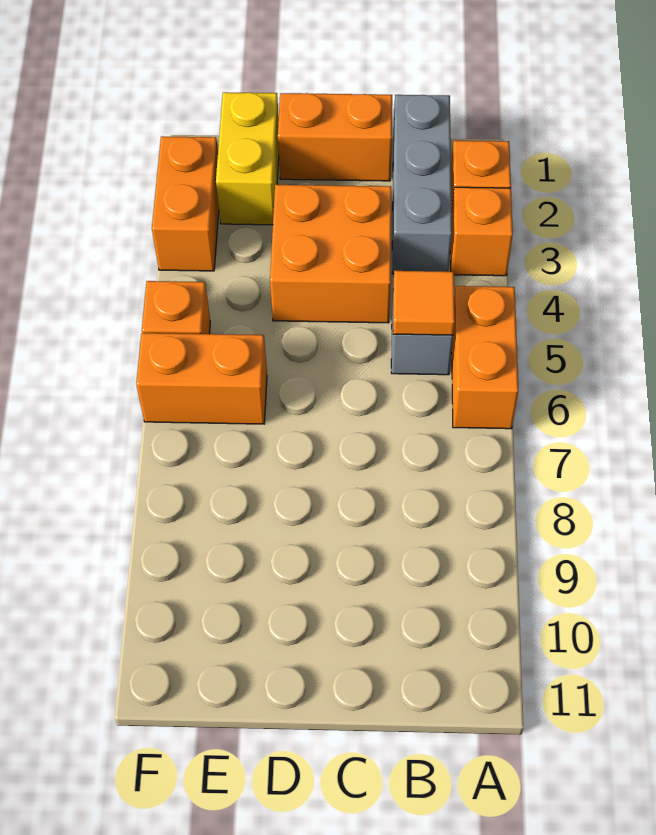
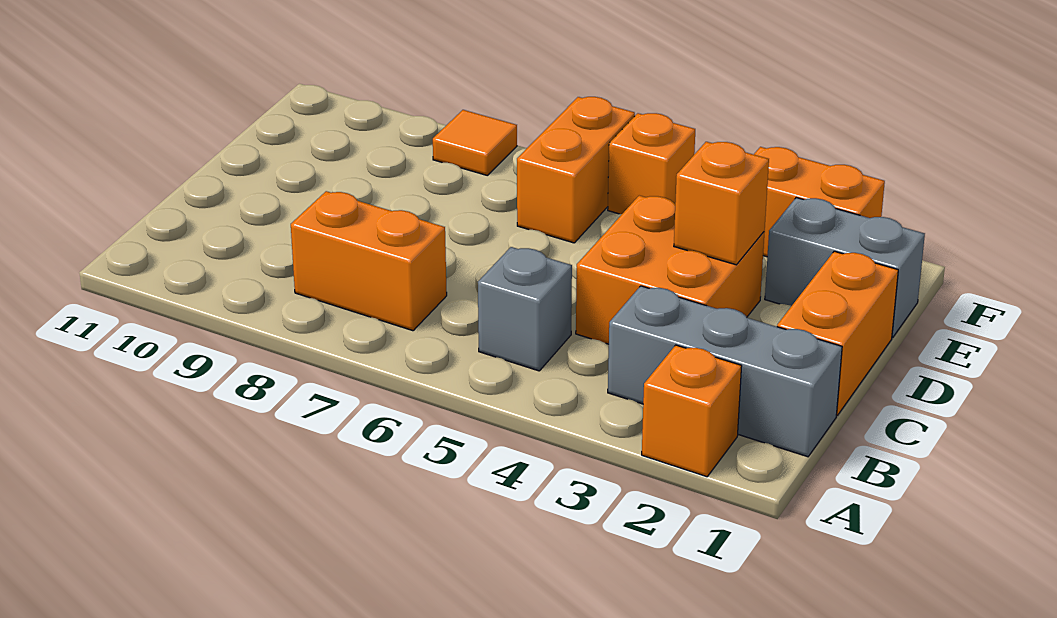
orange brick A3 level 1 -> orange brick D3 level 2
orange brick A5:A6 level 1 -> orange brick B7:B8 level 1
orange tile B5 level 2 -> orange tile F8 level 1
yellow brick E1:E2 level 1 -> grey brick E1:E2 level 1

